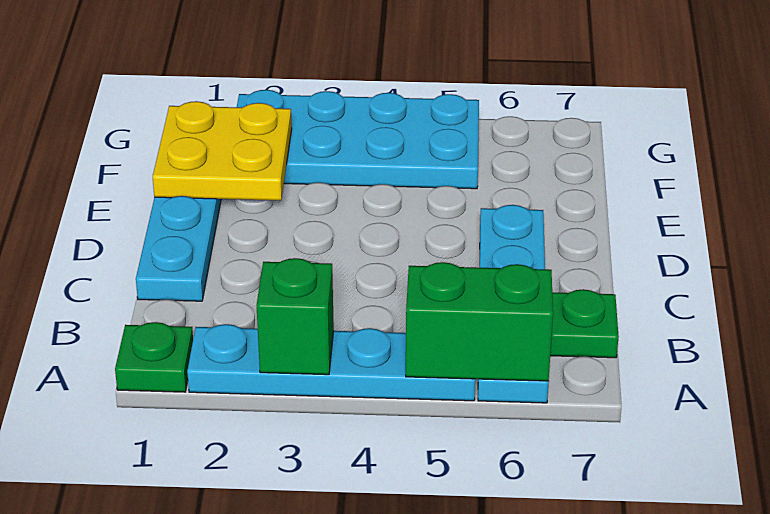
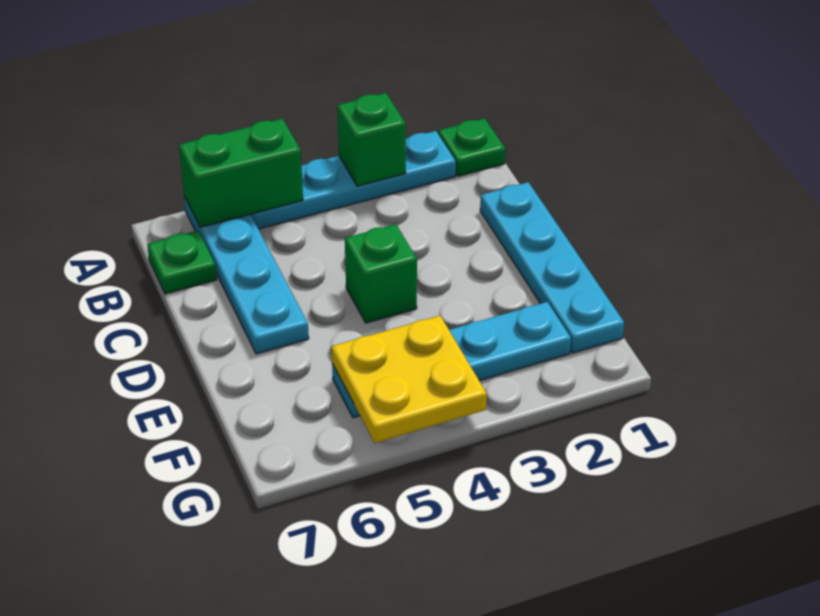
none -> green brick D4 level 1
yellow plate E1:F2 level 2 -> yellow plate F4:G5 level 2
cyan plate F2:G5 level 1 -> cyan plate F2:F5 level 1

